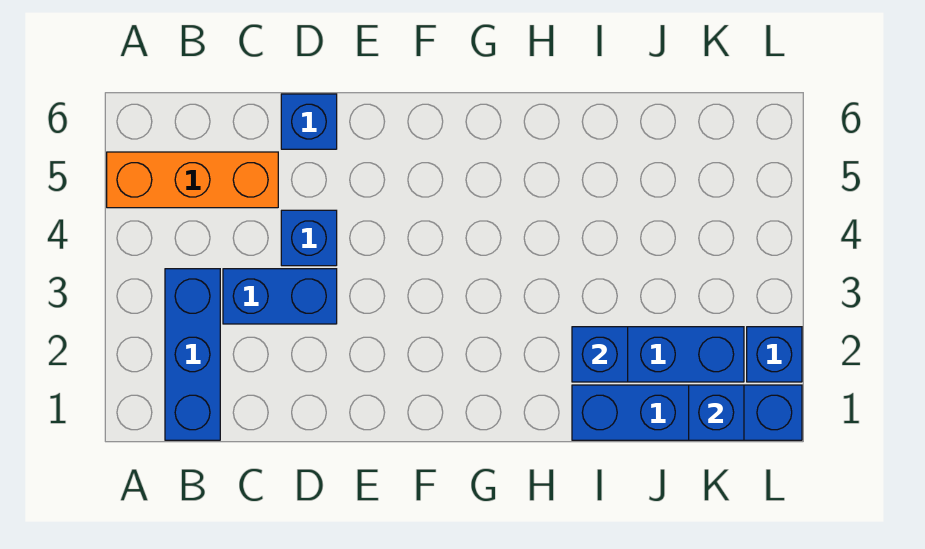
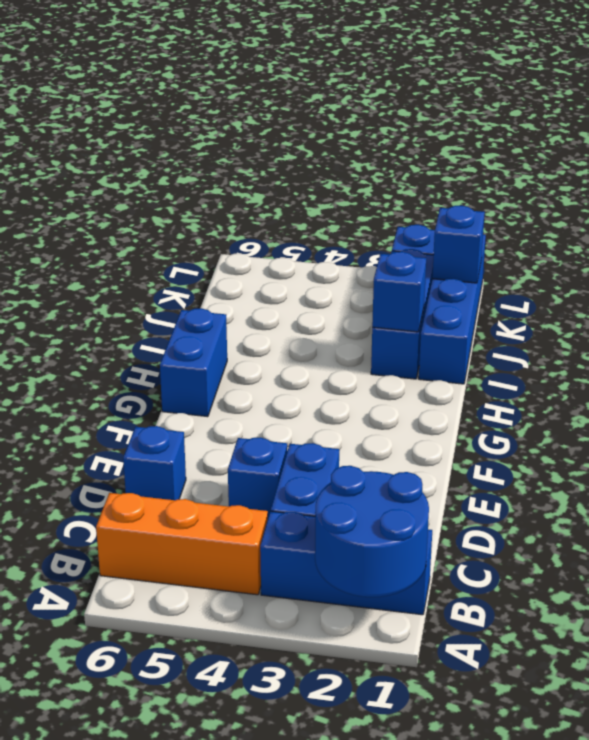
none -> blue round brick A1:B2 level 2
orange brick A5:C5 level 1 -> orange brick B4:B6 level 1
none -> blue brick G6:H6 level 1

